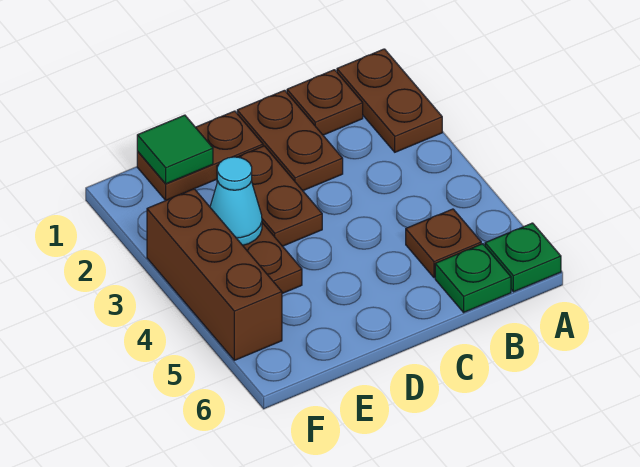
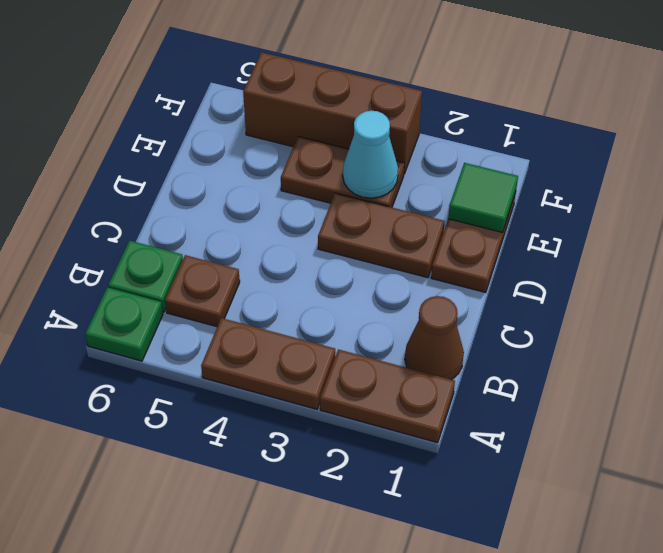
brown plate B1 level 1 -> brown cone B1 level 1
brown plate C1:C2 level 1 -> brown plate A3:A4 level 1

